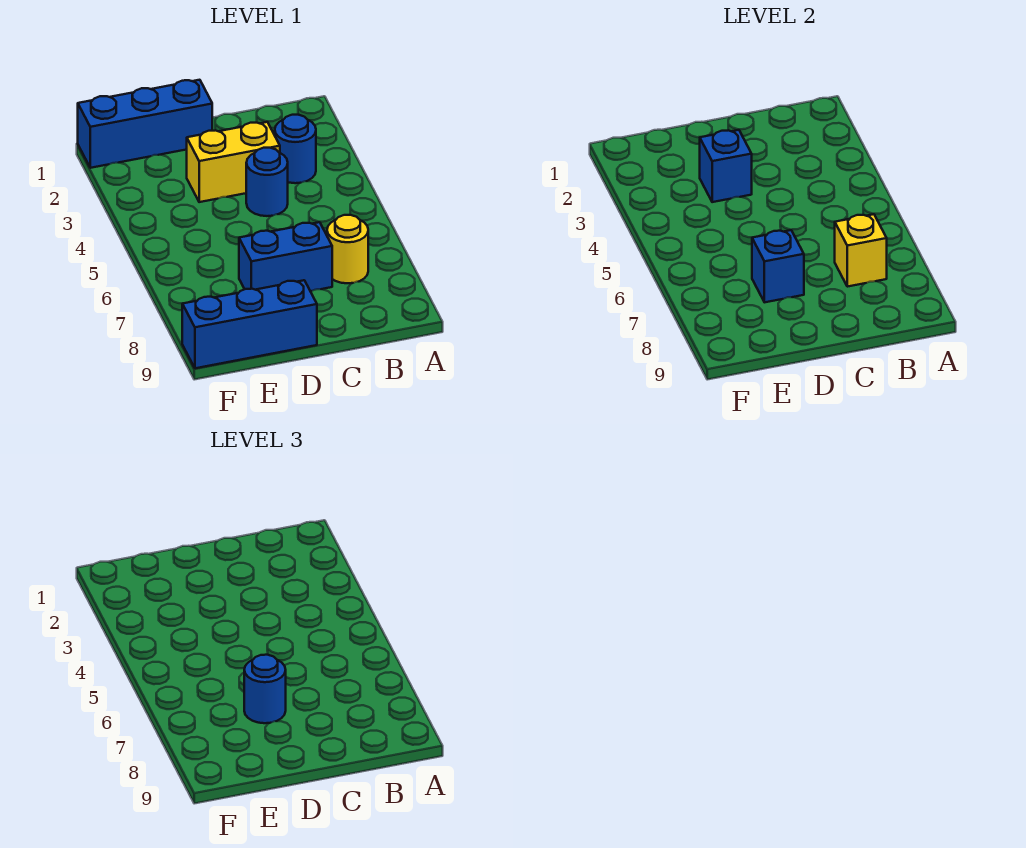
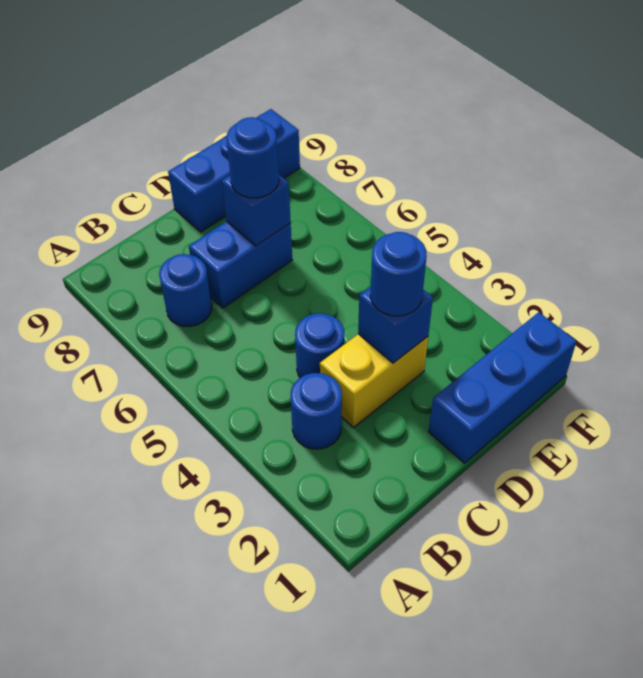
yellow round brick B7 level 1 -> blue round brick B7 level 1
yellow brick B7 level 2 -> none
none -> blue round brick D3 level 3

